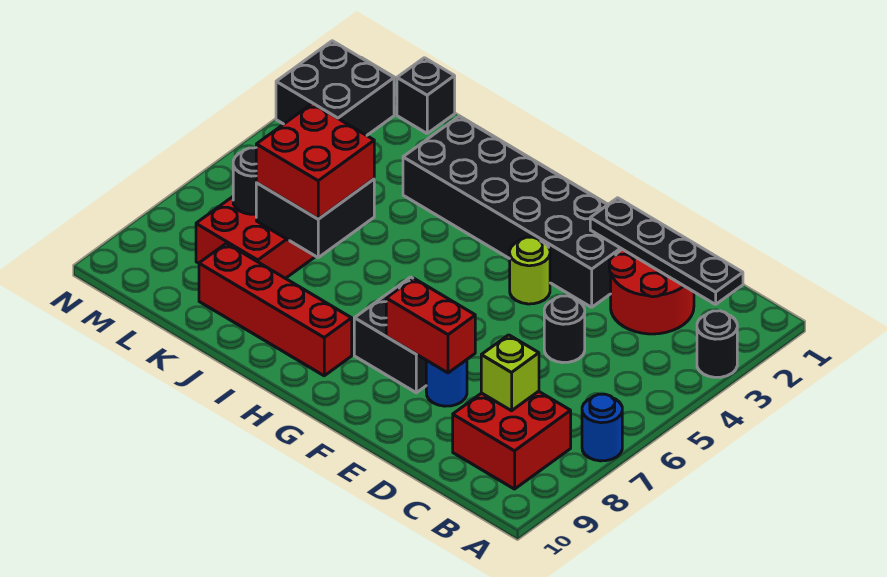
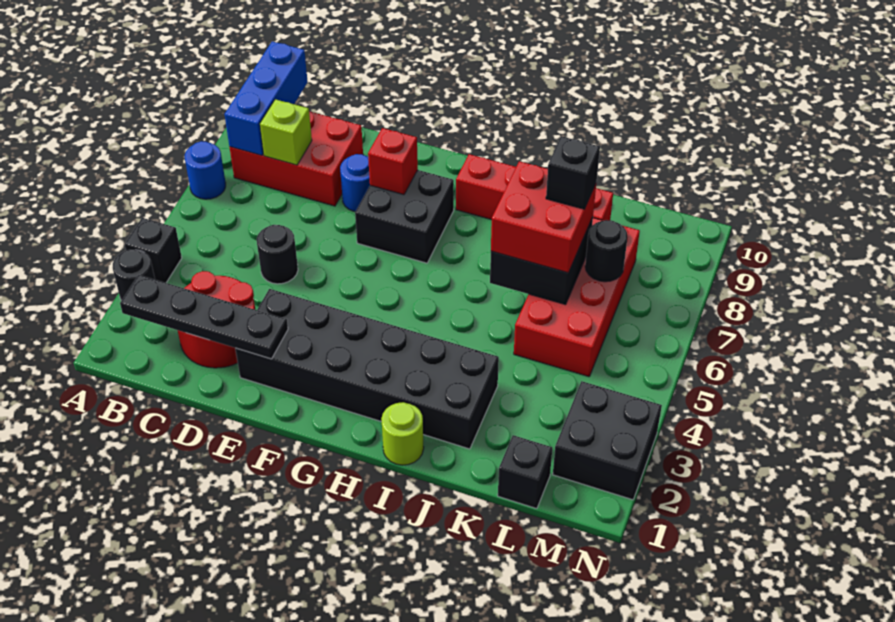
none -> black brick A4 level 1
red brick B8:C9 level 1 -> red brick B8:D9 level 1
none -> blue brick B8:B10 level 2
red brick E8:F8 level 2 -> red brick F8 level 2
lime round brick F4 level 1 -> lime round brick I1 level 1
none -> black brick K7 level 4

